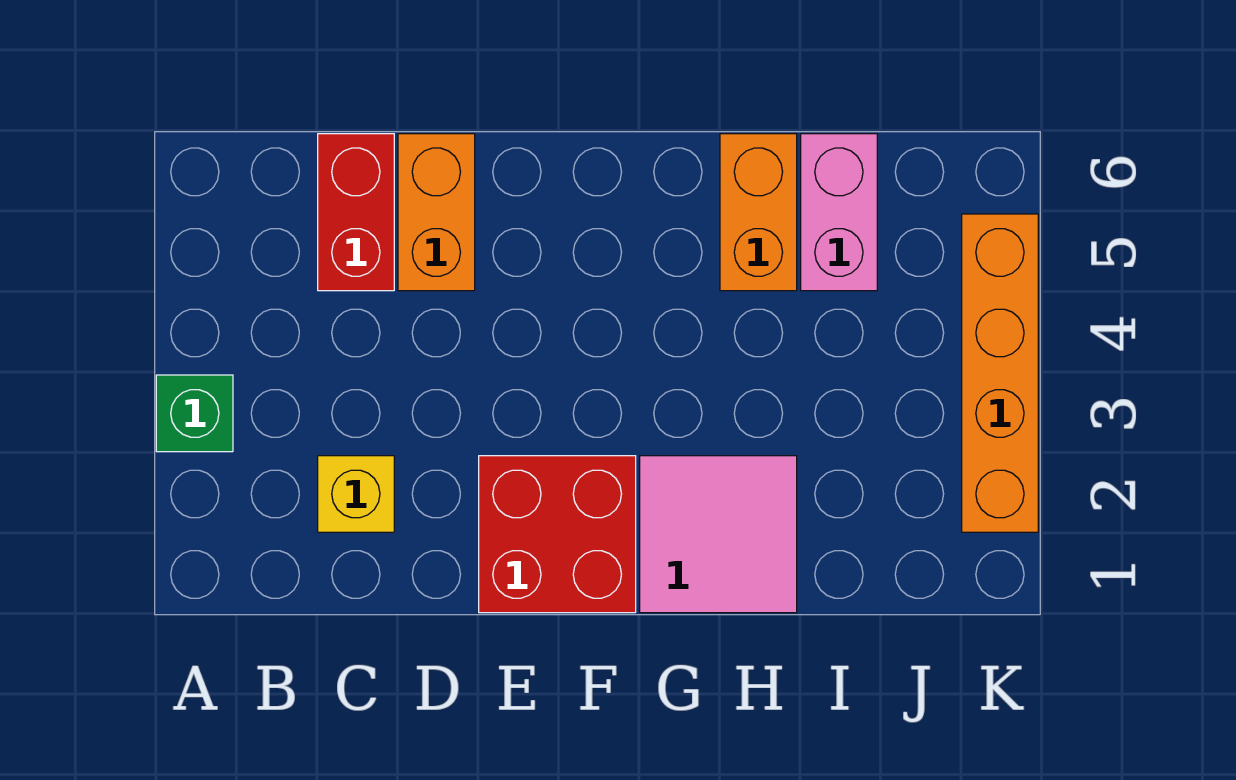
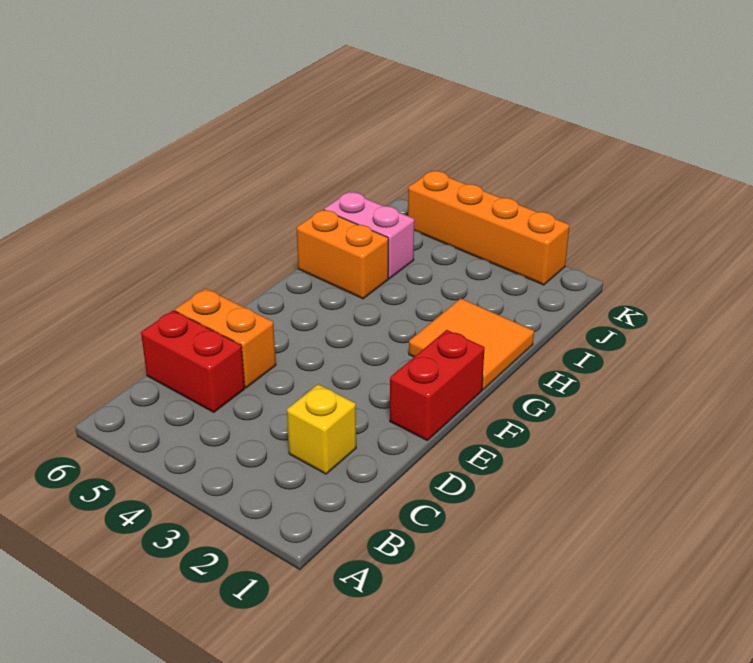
green brick A3 level 1 -> none
red brick E1:F2 level 1 -> red brick E1:F1 level 1
pink tile G1:H2 level 1 -> orange tile G1:H2 level 1

